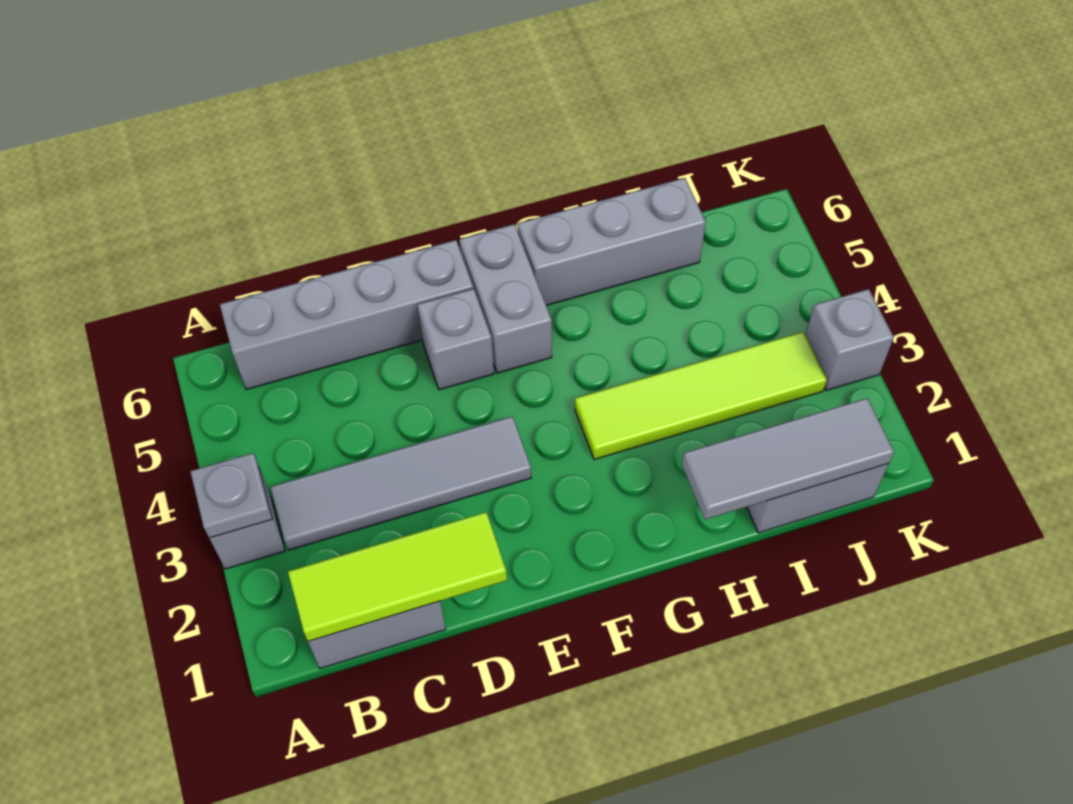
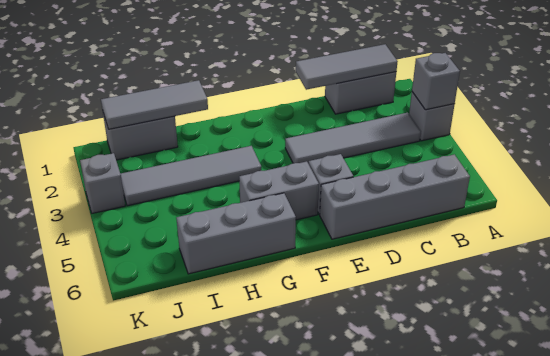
grey plate A3 level 2 -> grey brick A3 level 2
lime tile B1:D1 level 2 -> grey tile B1:D1 level 2
grey brick F5:F6 level 1 -> grey brick F5:G5 level 1
lime tile G3:J3 level 1 -> grey tile G3:J3 level 1

